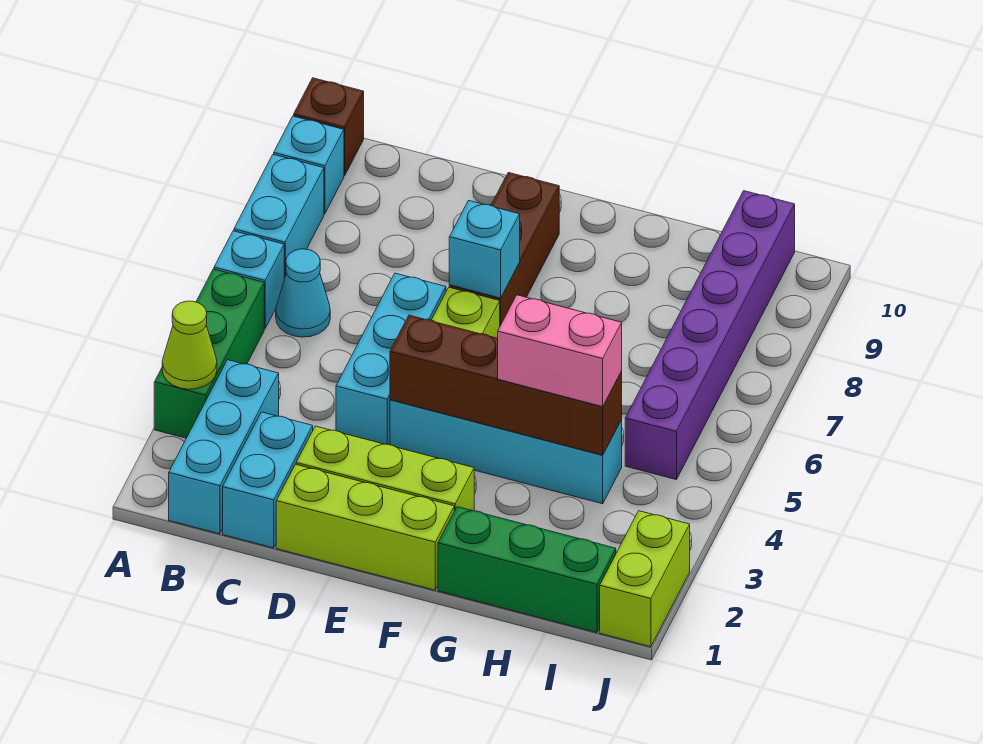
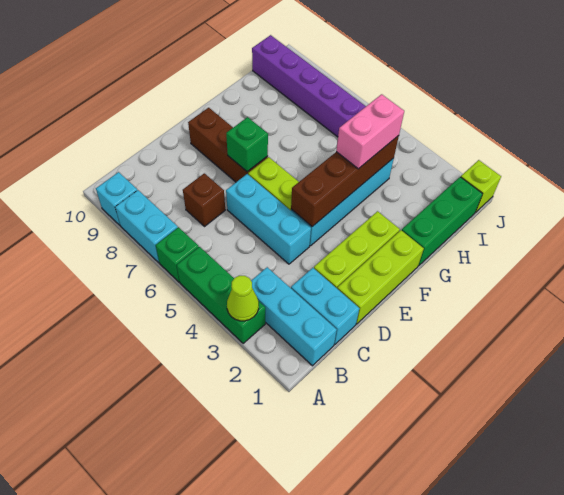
cyan brick A6 level 1 -> green brick A6 level 1
brown brick A10 level 1 -> brown brick C7 level 1
cyan cone B6 level 1 -> none
cyan brick E7 level 2 -> green brick E7 level 2
lime brick J1:J2 level 1 -> lime brick J1 level 1

